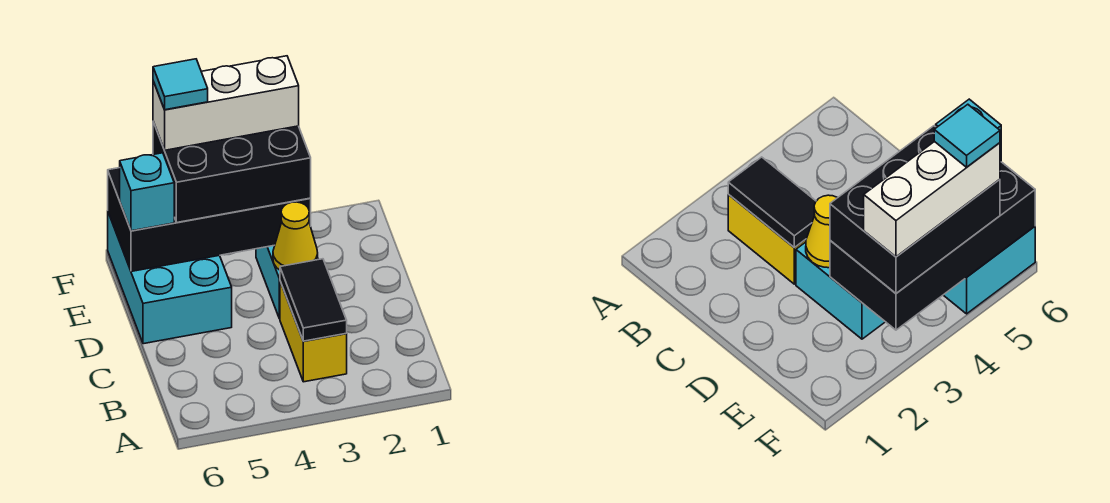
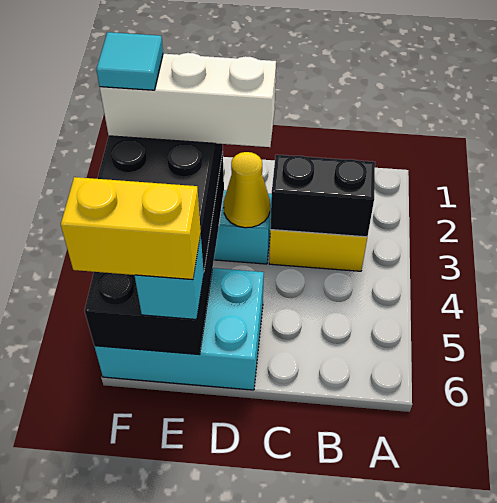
black tile B3:C3 level 2 -> black brick B3:C3 level 2
none -> yellow brick E6:F6 level 4
white brick F3:F5 level 4 -> white brick D3:F3 level 4
cyan tile F5 level 5 -> cyan tile F3 level 5

